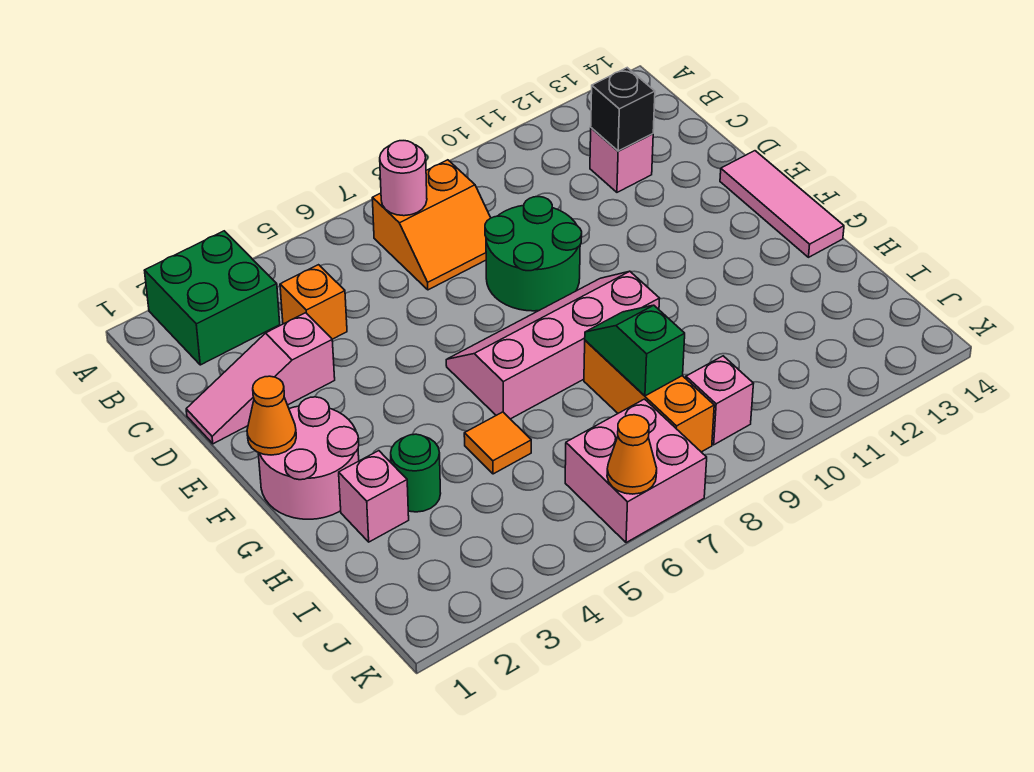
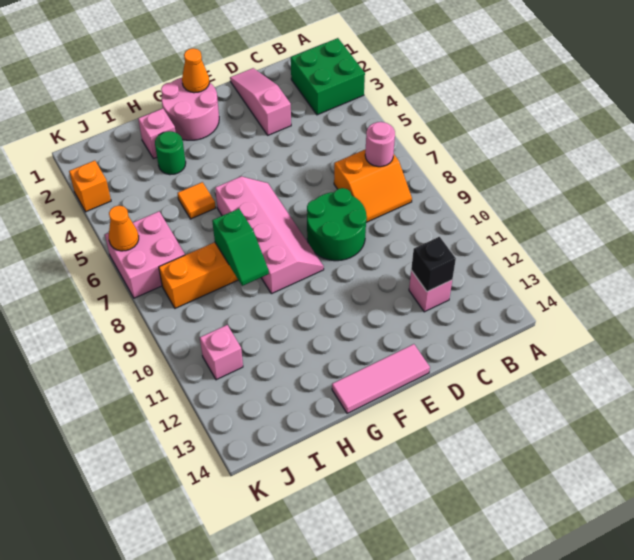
orange slope B7:C8 level 1 top B -> orange slope B7:C8 level 1 top 7
orange brick C4 level 1 -> orange brick K3 level 1
green slope H8:I8 level 2 top I -> green slope H8:H9 level 2 top 8
pink brick J9 level 1 -> pink brick J11 level 1

